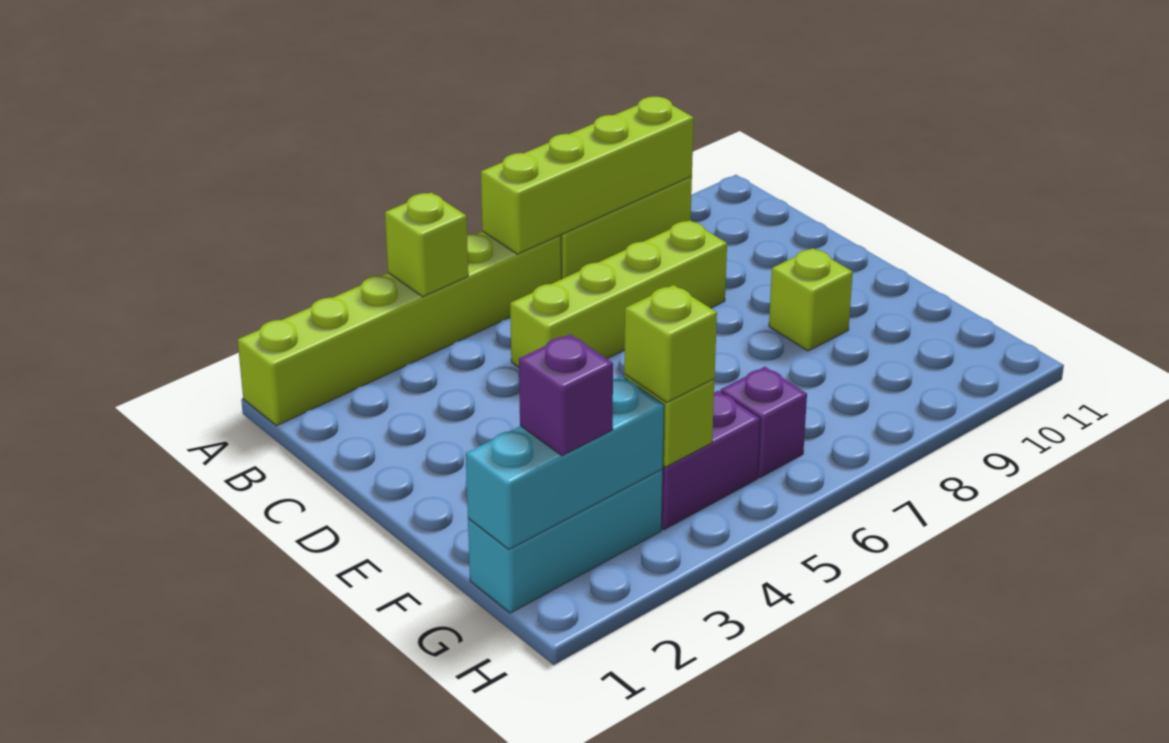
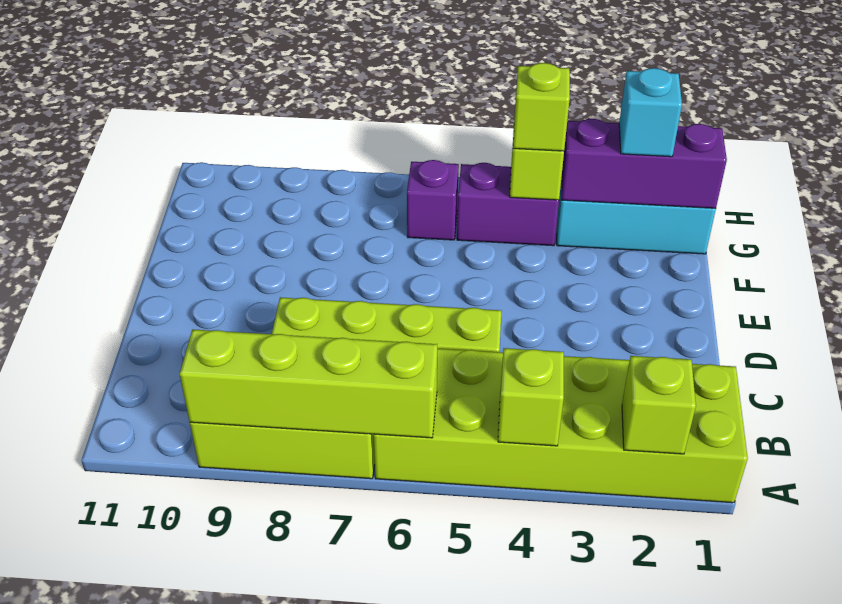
lime brick A1:A6 level 1 -> lime brick A1:B6 level 1
lime brick E9 level 1 -> lime brick A2 level 2
cyan brick G1:G3 level 2 -> purple brick G1:G3 level 2
purple brick G2 level 3 -> cyan brick G2 level 3

